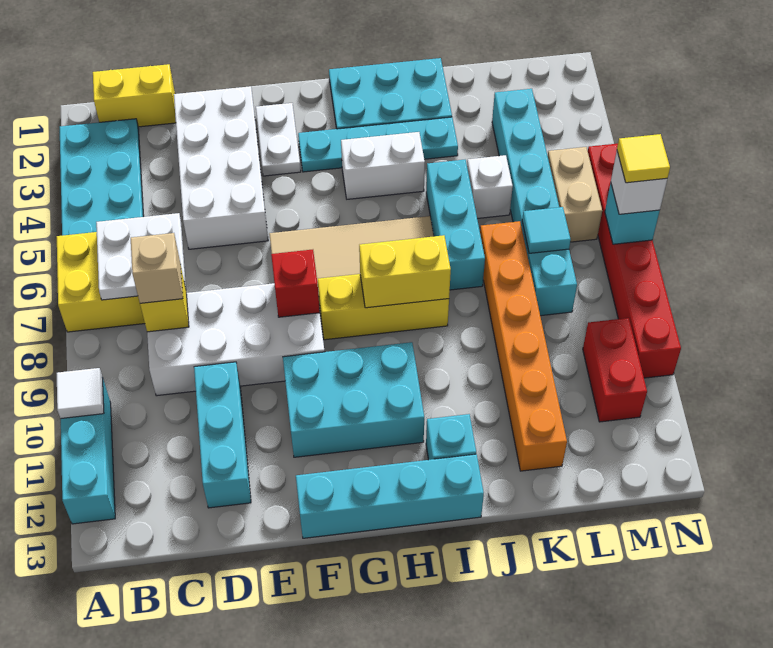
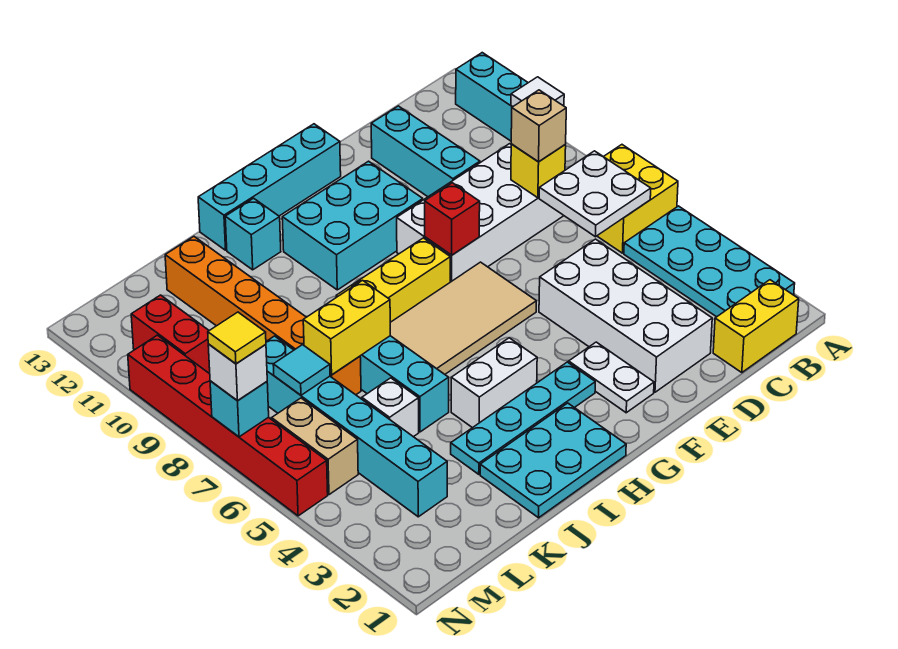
yellow brick H8:I8 level 2 -> yellow brick J7:K7 level 2

